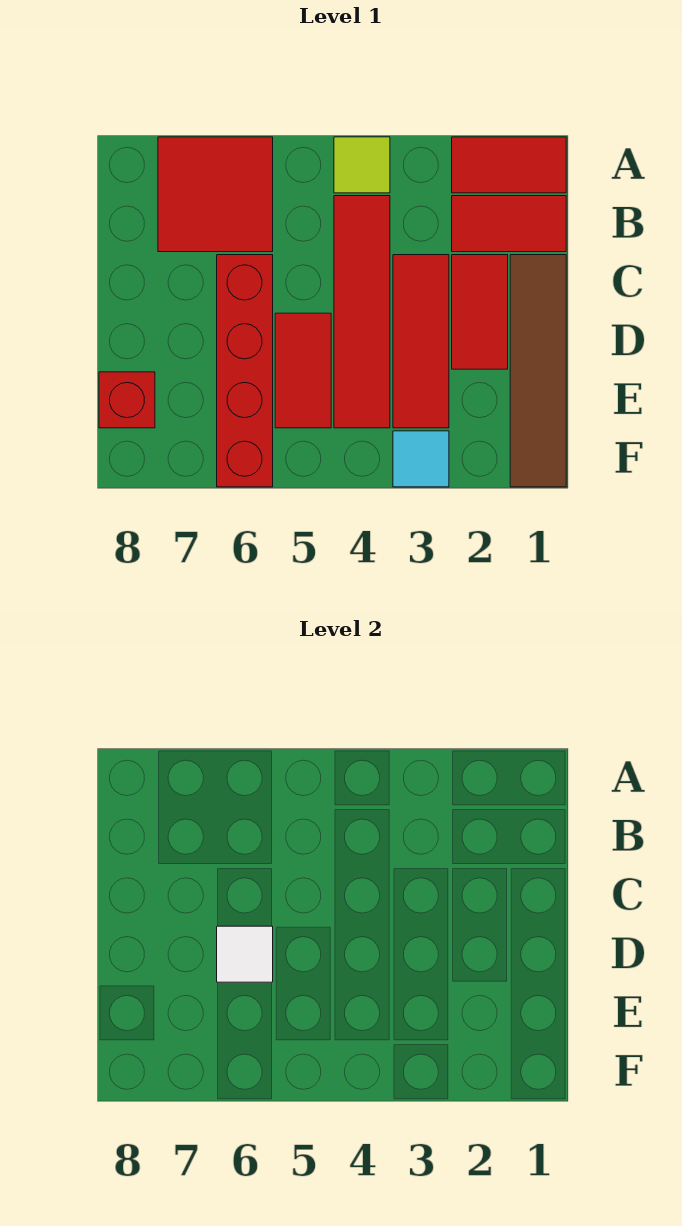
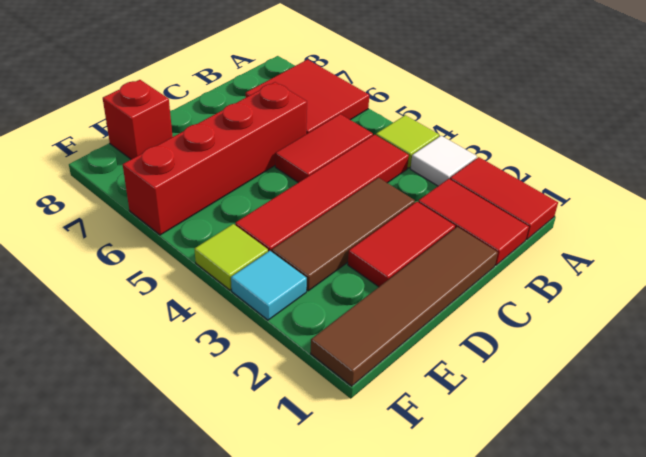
red tile C3:E3 level 1 -> brown tile C3:E3 level 1
red tile D5:E5 level 1 -> red tile B5:C5 level 1
white tile D6 level 2 -> white tile A3 level 1
none -> lime tile F4 level 1

